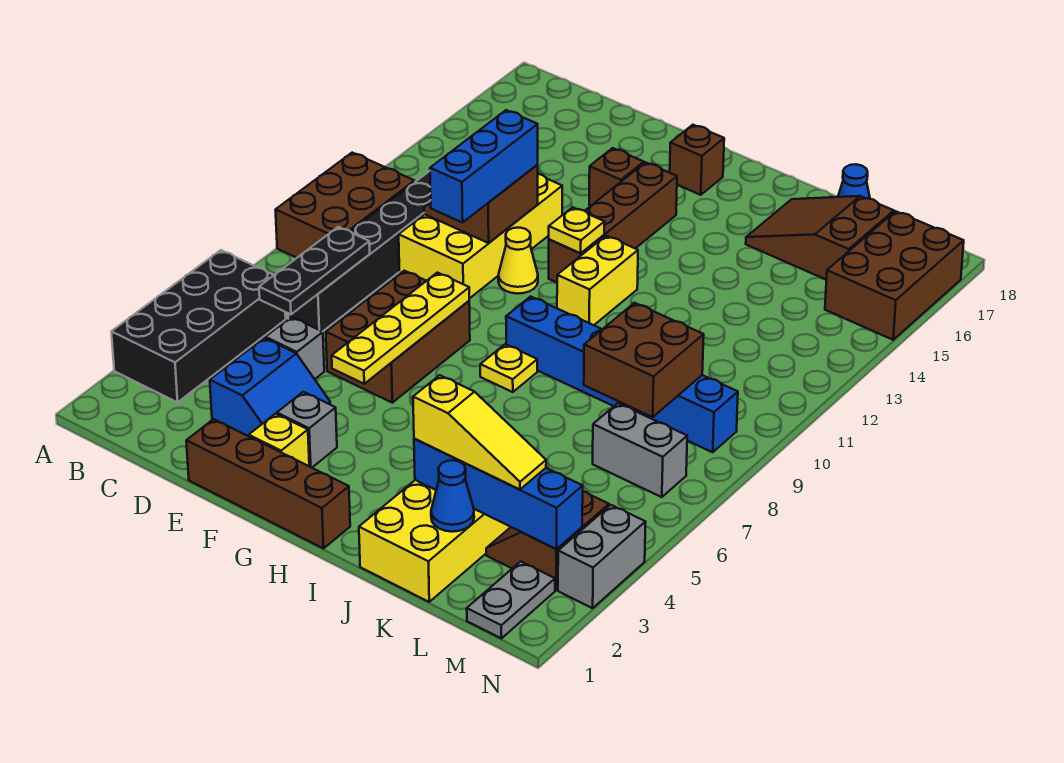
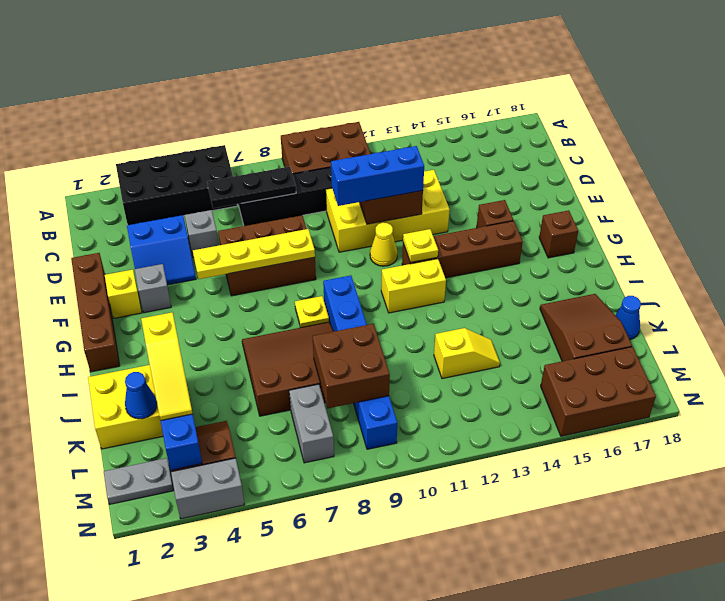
none -> brown slope I6:K8 level 1 top K
none -> yellow slope K12:K13 level 1 top 12

